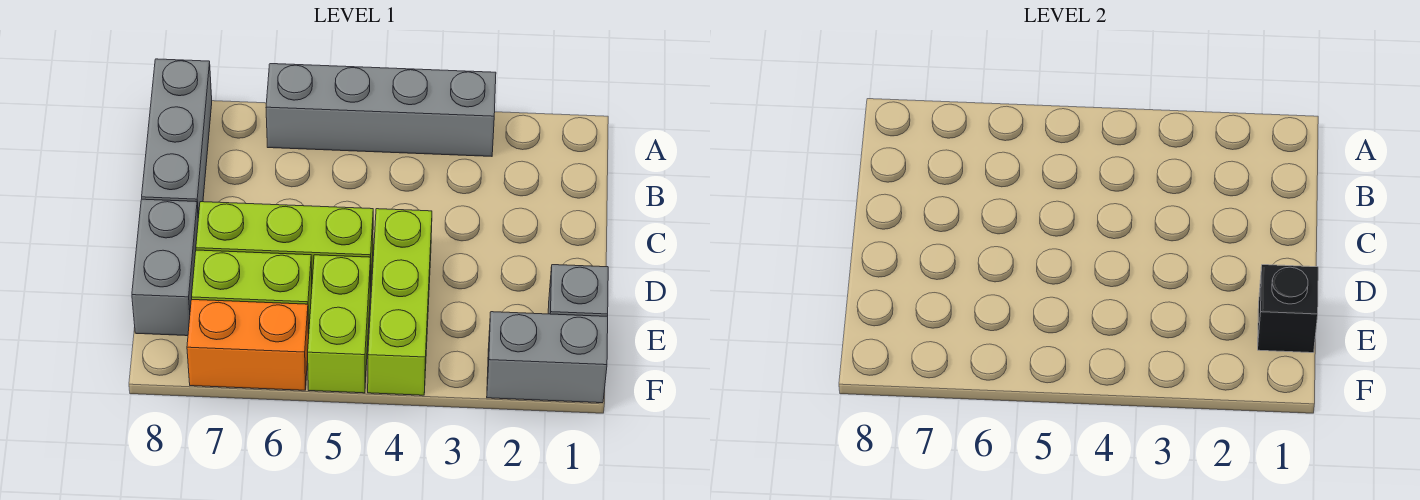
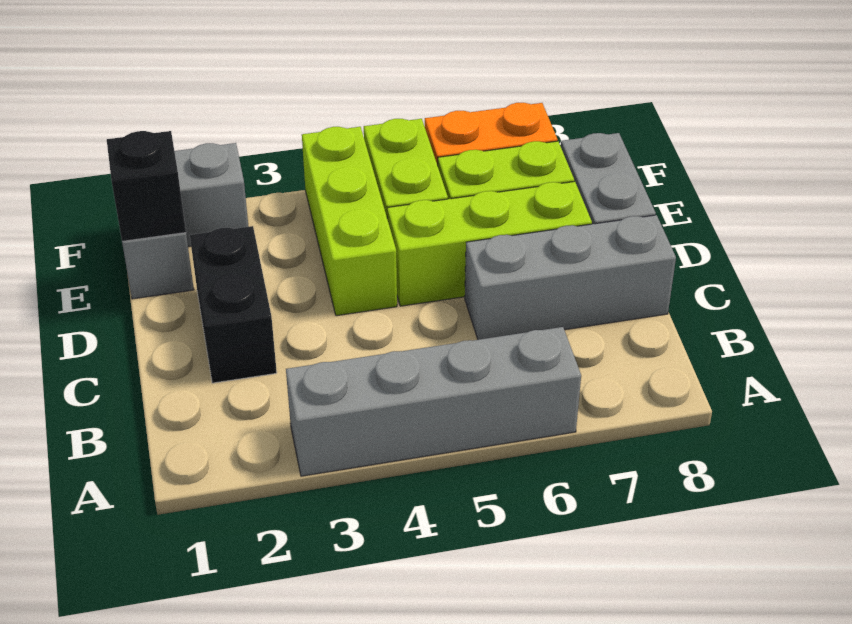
grey brick A8:C8 level 1 -> grey brick C6:C8 level 1
none -> black brick C2:D2 level 1

